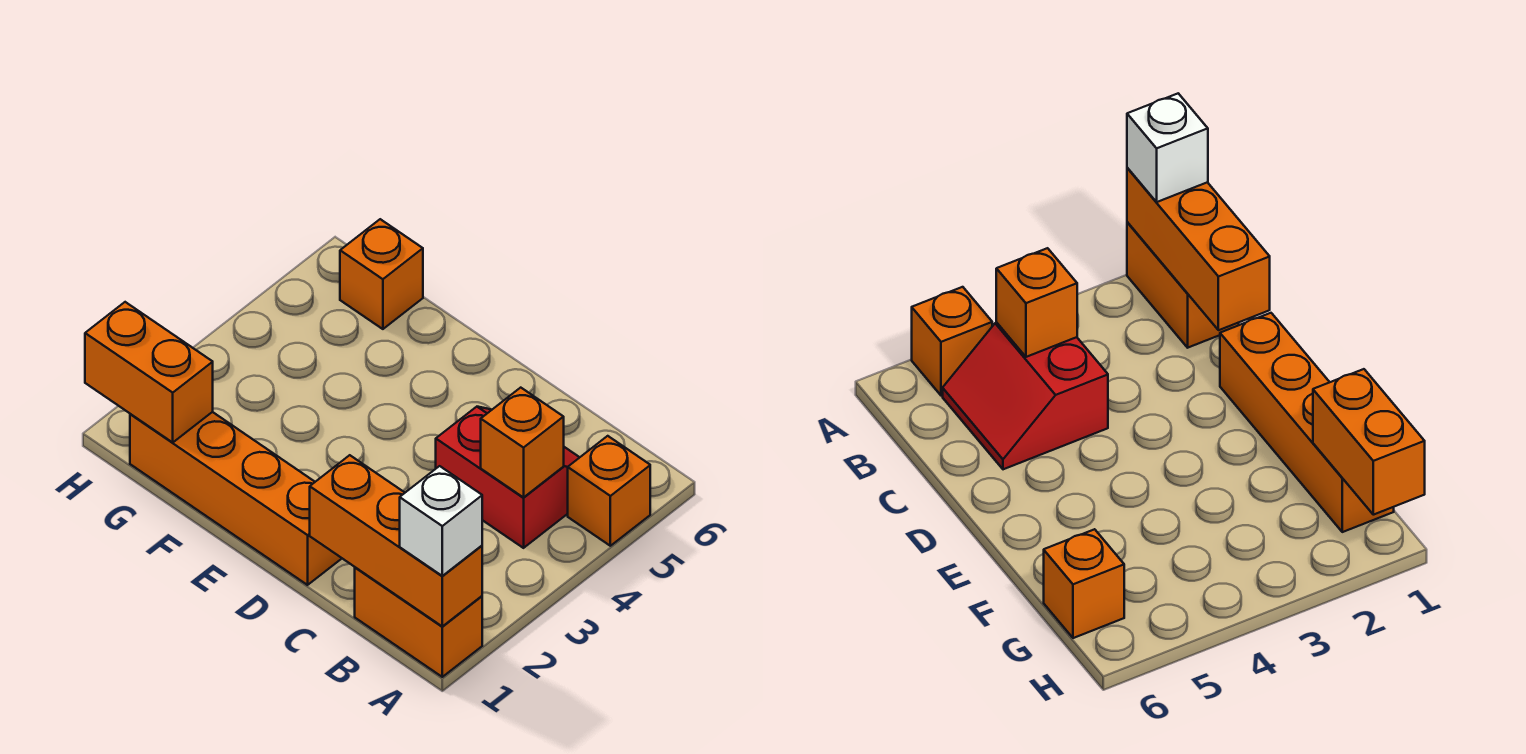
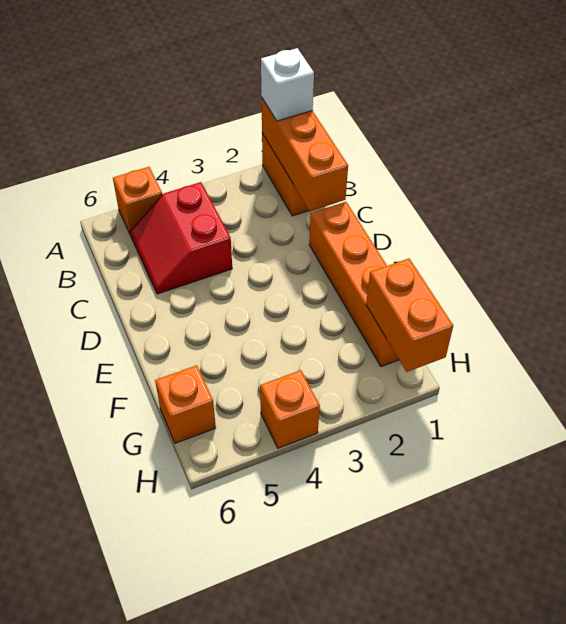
orange brick B4 level 2 -> orange brick H4 level 1

